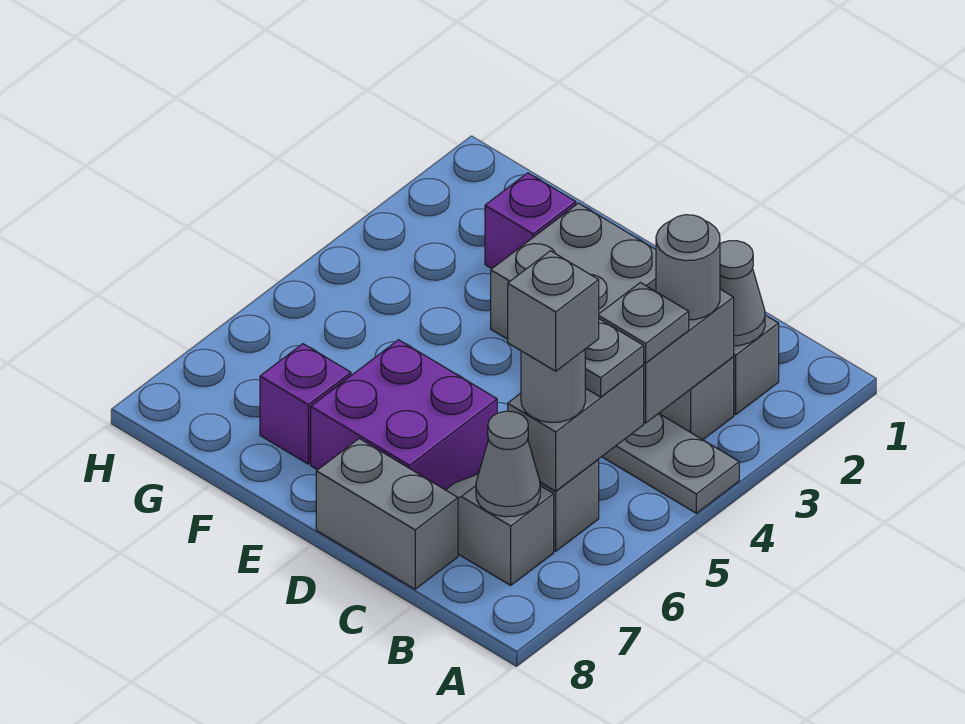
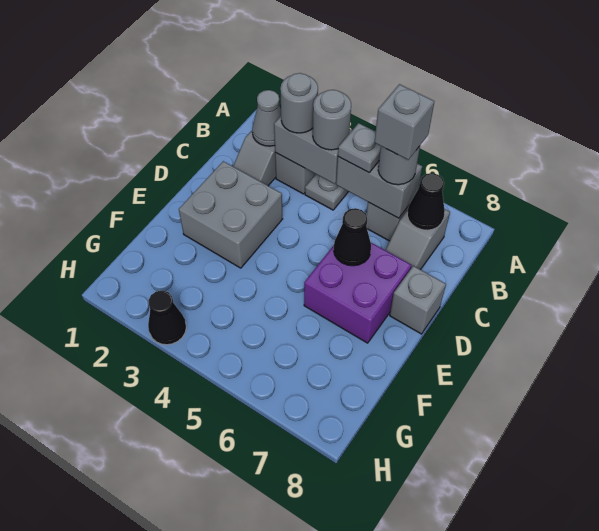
grey plate B4 level 3 -> grey round brick B4 level 3
grey cone B7 level 2 -> black cone B7 level 2
grey brick C8:D8 level 1 -> grey brick D8 level 1
none -> black cone D6 level 2
purple brick F2 level 1 -> none
purple brick F7 level 1 -> none
none -> black cone H3 level 1

